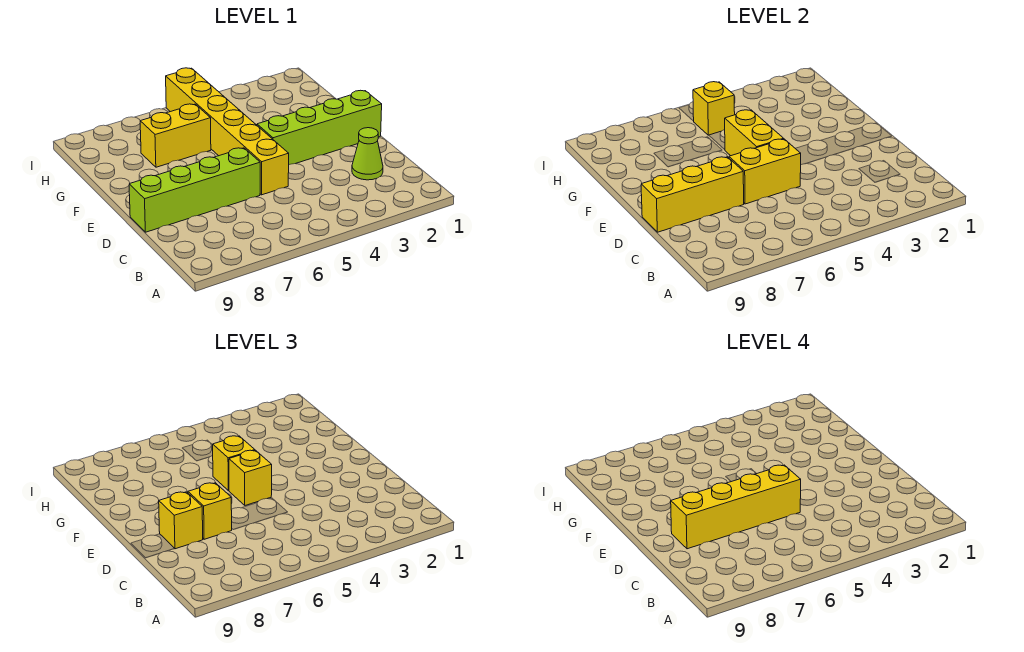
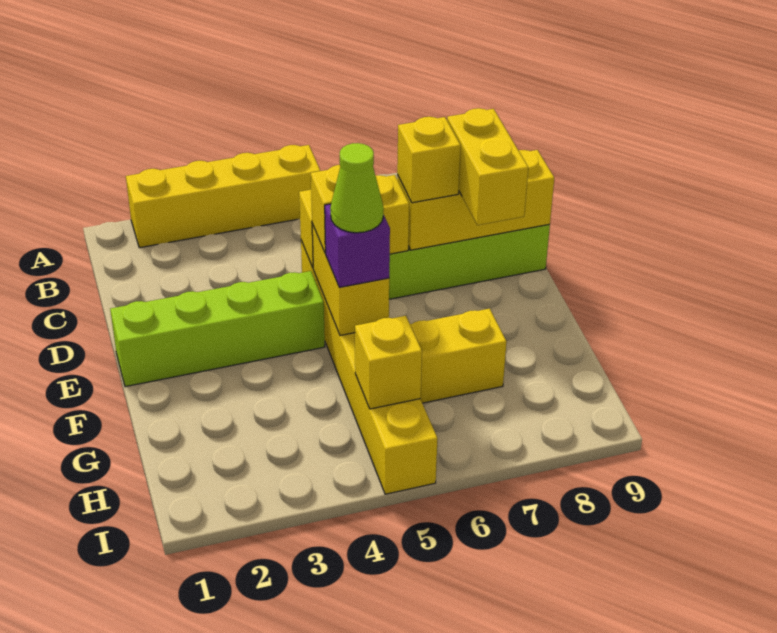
lime cone C2 level 1 -> lime cone F5 level 4
yellow brick D5:D8 level 4 -> yellow brick A2:A5 level 1
yellow brick D8 level 3 -> yellow brick D8:E8 level 3
yellow brick F5 level 3 -> purple brick F5 level 3

